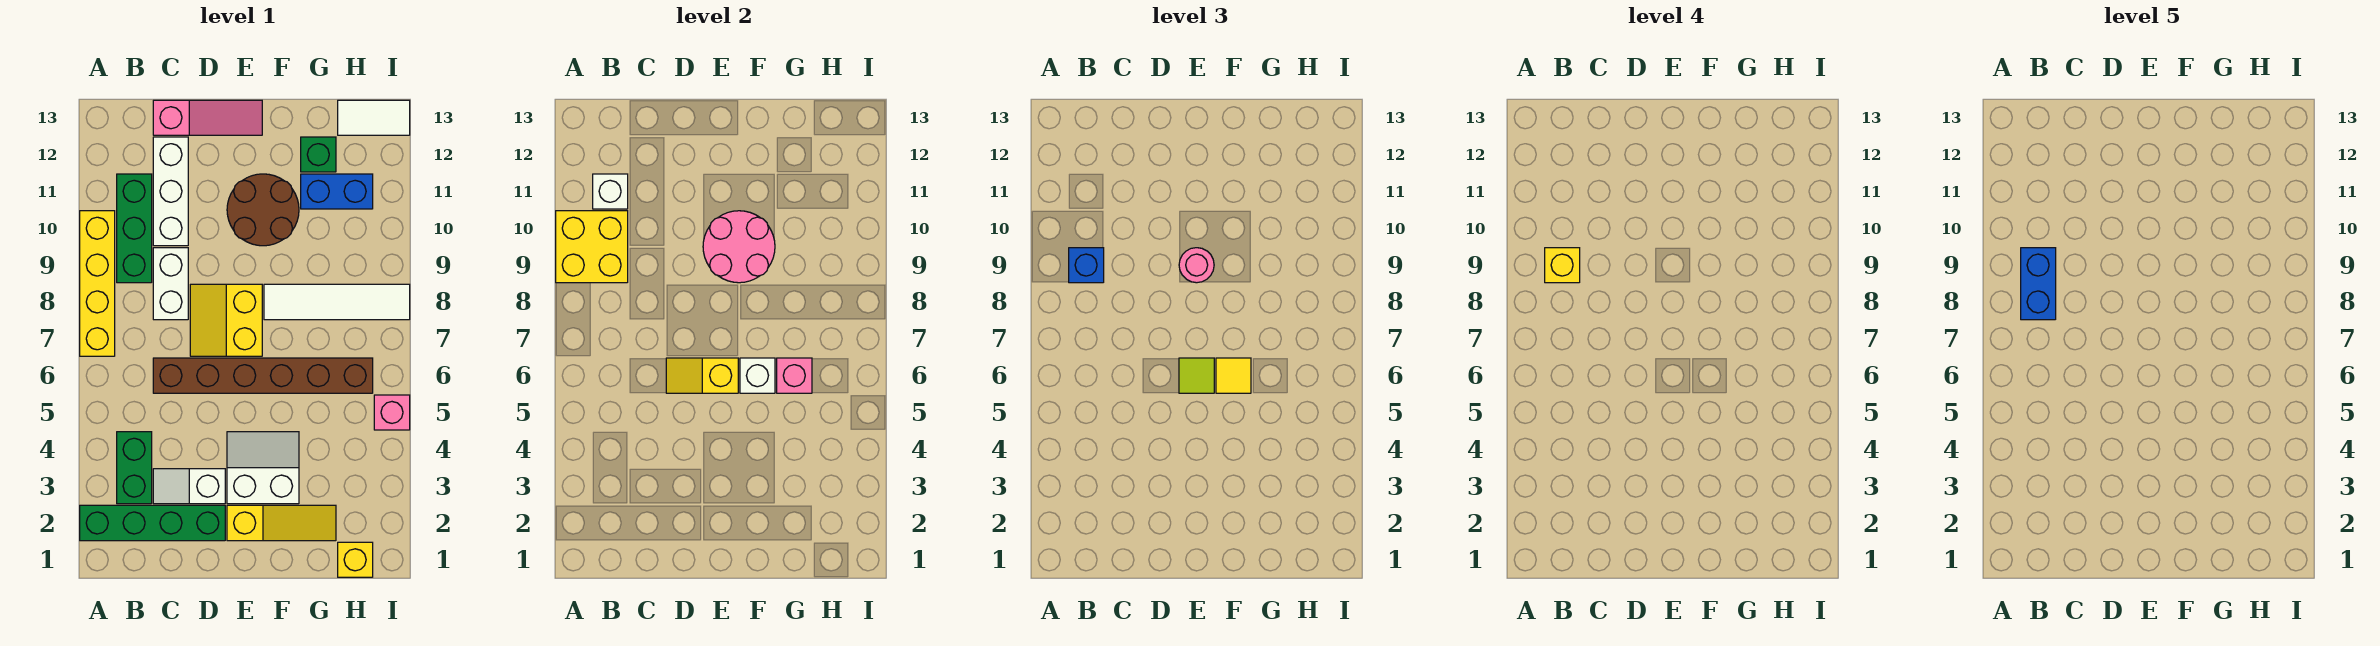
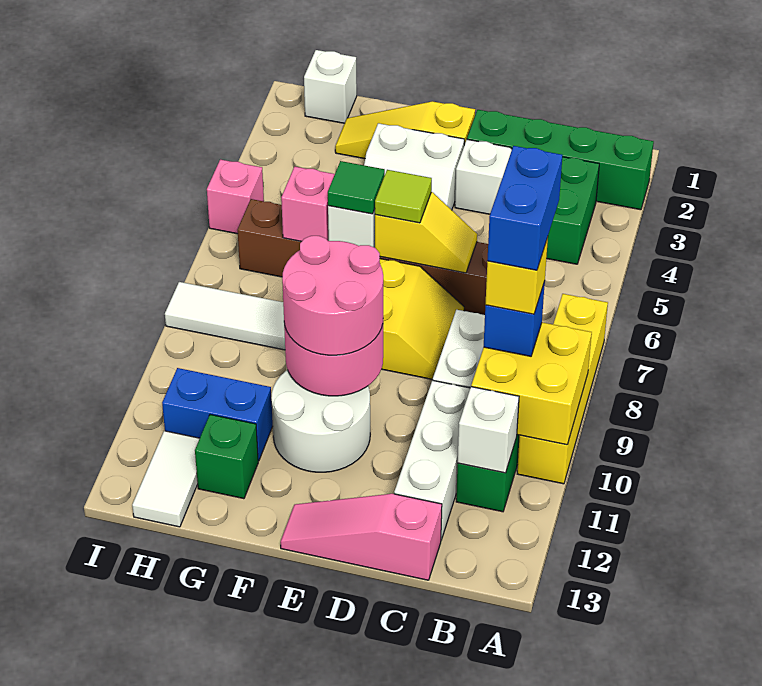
pink round brick E9 level 3 -> pink round brick E9:F10 level 3
brown round brick E10:F11 level 1 -> white round brick E10:F11 level 1
yellow tile F6 level 3 -> green tile F6 level 3
yellow brick H1 level 1 -> white brick H1 level 1
white tile H13:I13 level 1 -> white tile H12:H13 level 1

